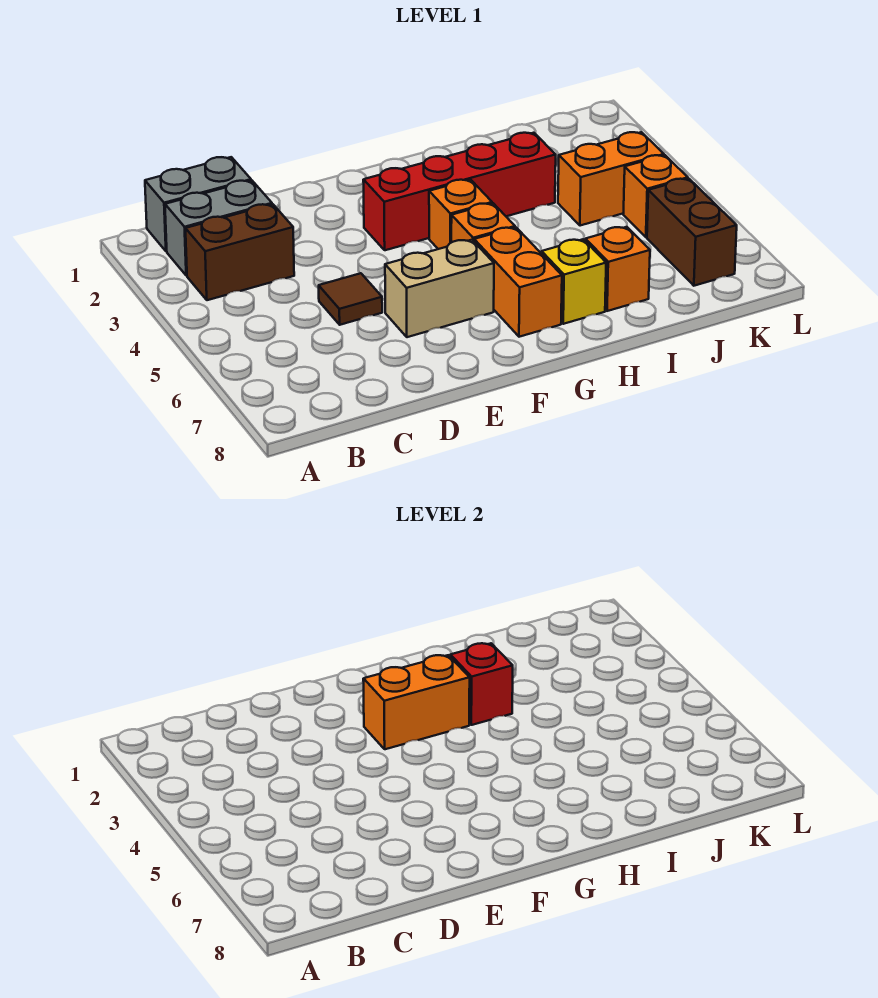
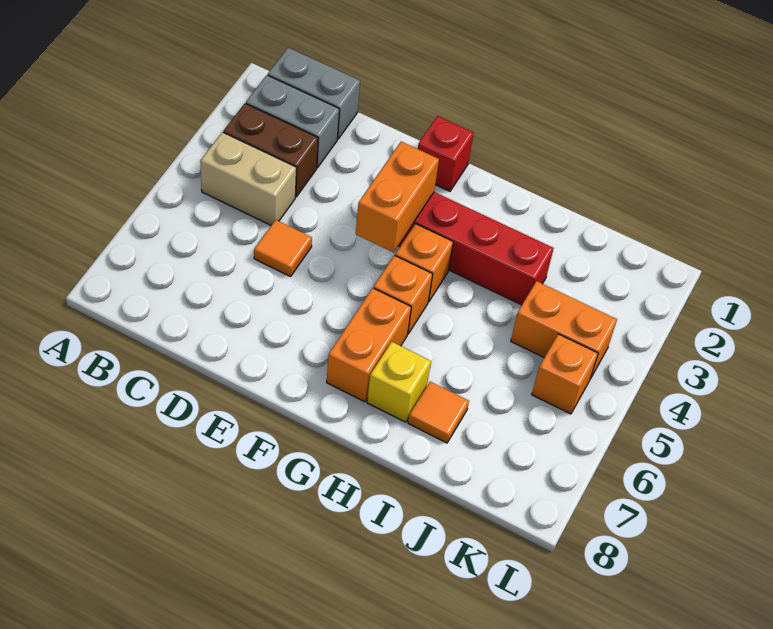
brown tile D5 level 1 -> orange tile D5 level 1
tan brick E6:F6 level 1 -> tan brick B4:C4 level 1
orange brick F3:G3 level 2 -> orange brick F3:F4 level 2
red brick H3 level 2 -> red brick F1 level 1
orange brick I7 level 1 -> orange tile I7 level 1
brown brick K6:K7 level 1 -> none

